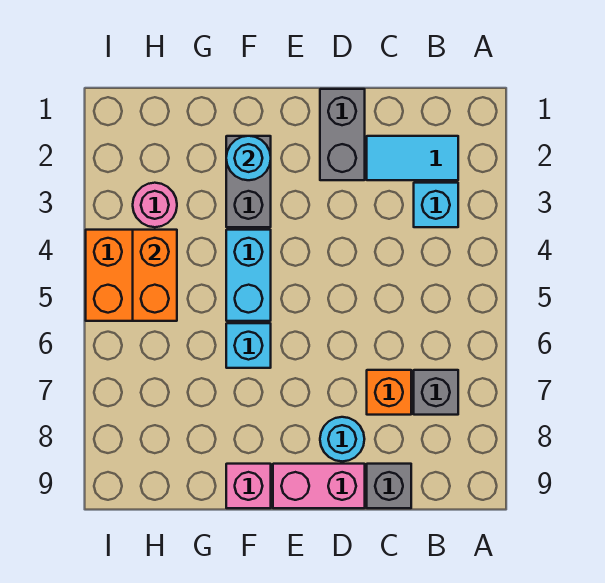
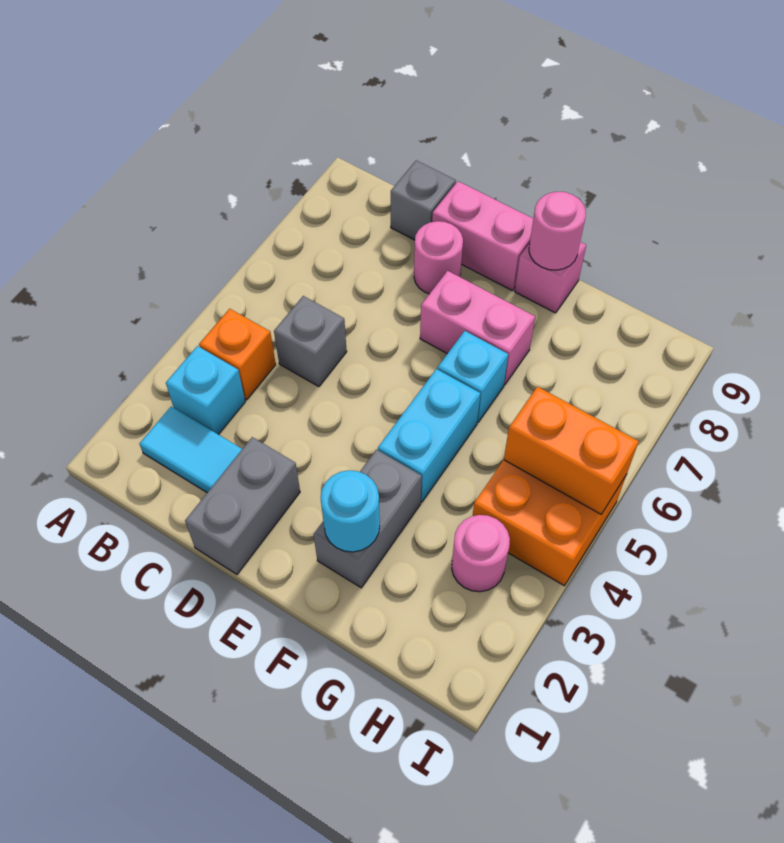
grey brick B7 level 1 -> grey brick C5 level 1
orange brick C7 level 1 -> orange brick B4 level 1
cyan round brick D8 level 1 -> pink round brick D8 level 1
none -> pink brick E7:F7 level 1
none -> pink round brick F9 level 2
orange brick H4:H5 level 2 -> orange brick H5:I5 level 2

